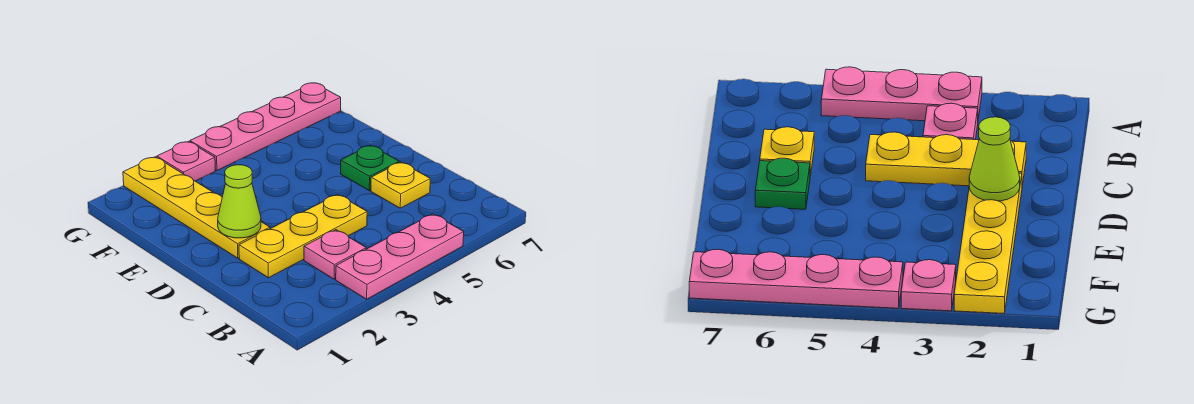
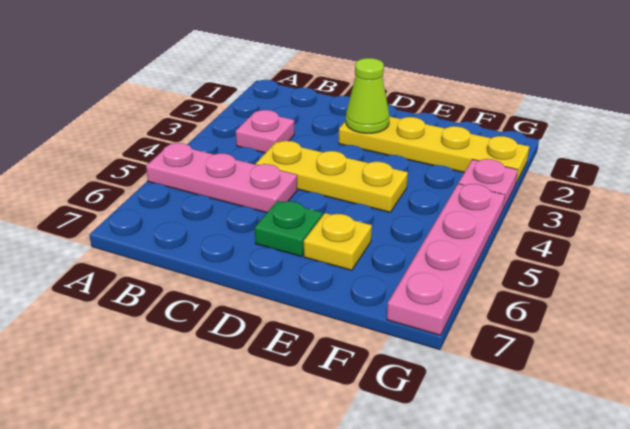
pink plate A3:A5 level 1 -> pink plate A5:C5 level 1
yellow plate C2:C4 level 1 -> yellow plate C4:E4 level 1
yellow plate C6 level 1 -> yellow plate E6 level 1

